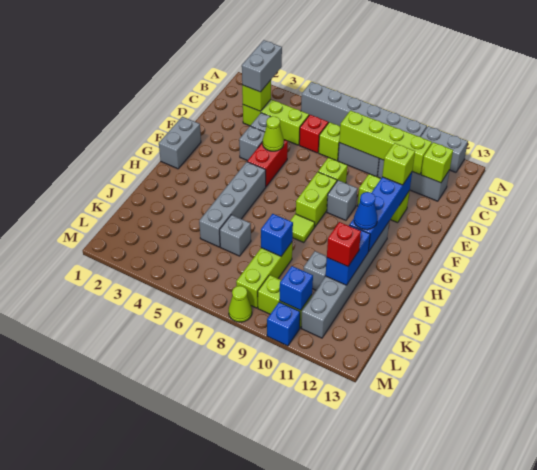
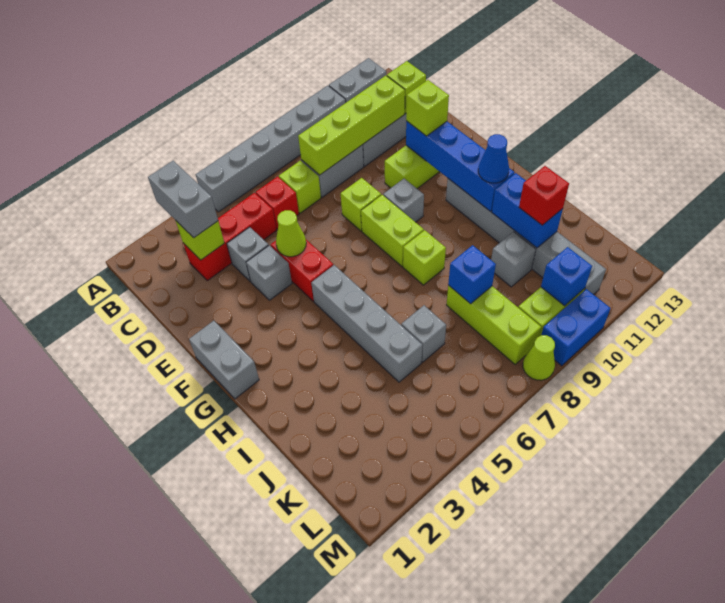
lime brick C3:C5 level 1 -> red brick C3:C5 level 1
lime tile H8 level 1 -> lime brick H8 level 1
blue brick M10 level 1 -> blue brick M9:M10 level 1

